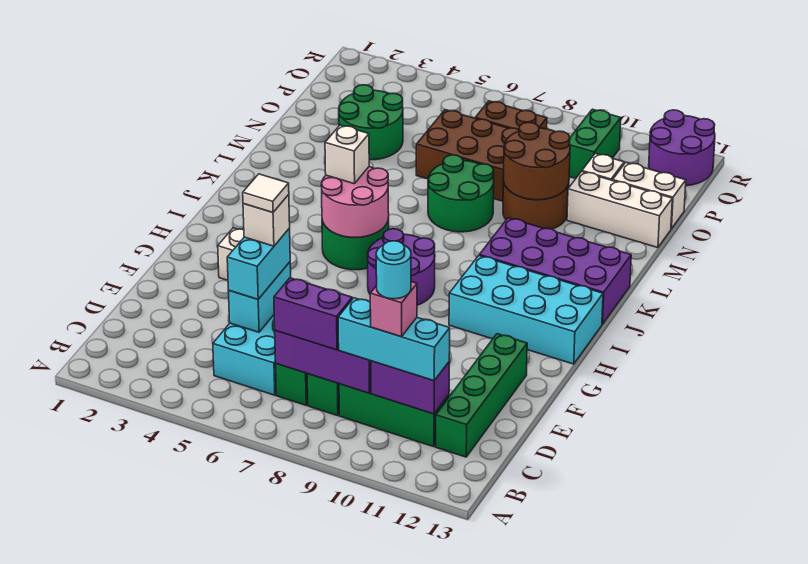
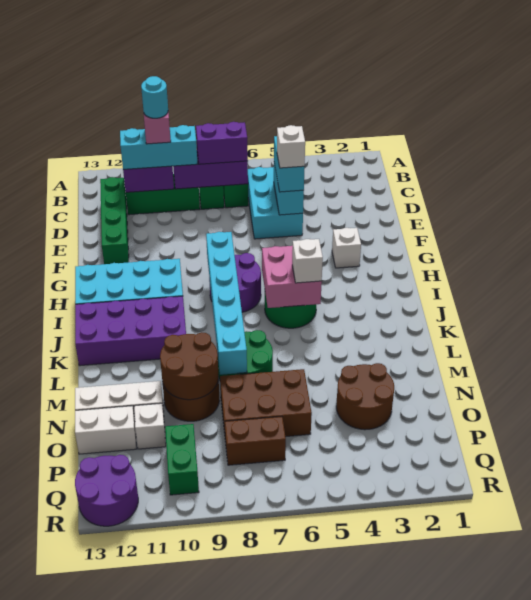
white tile E5 level 5 -> none
none -> cyan brick H8:M8 level 2
pink round brick I5:J6 level 2 -> pink brick I5:J6 level 2
green round brick N3:O4 level 1 -> brown round brick N3:O4 level 1

